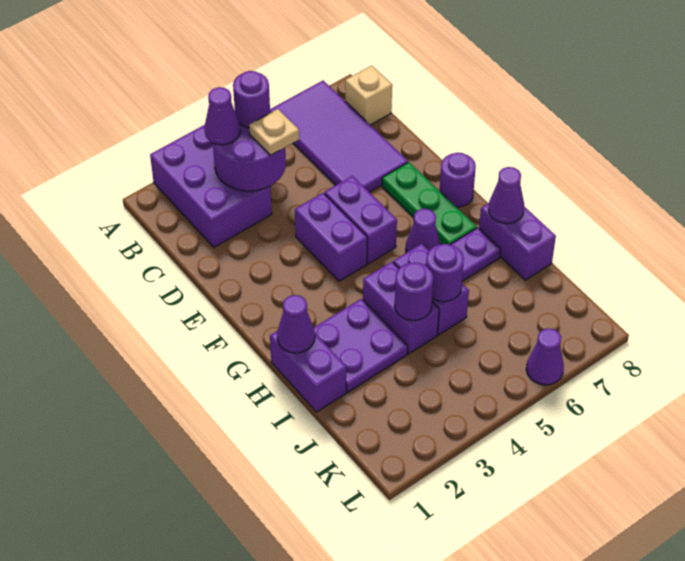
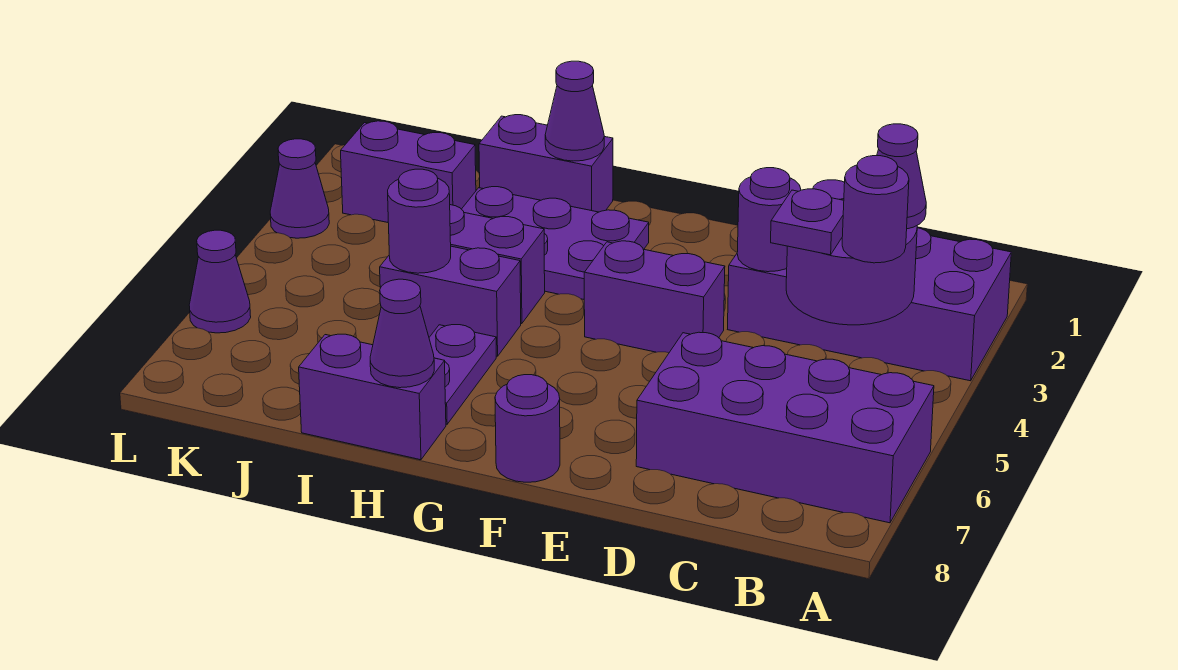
purple brick A2:C3 level 1 -> purple brick A2:D3 level 1
purple tile A6:D7 level 1 -> purple brick A6:D7 level 1
tan brick B8 level 1 -> none
tan plate C4 level 3 -> purple plate C4 level 3
purple brick E5:F5 level 1 -> purple brick J2:K2 level 1
green plate E7:G7 level 1 -> none
purple cone G6 level 1 -> purple cone L3 level 1
purple plate H2:I3 level 1 -> purple plate G2:I3 level 1
purple round brick I4 level 2 -> purple round brick D3 level 2

